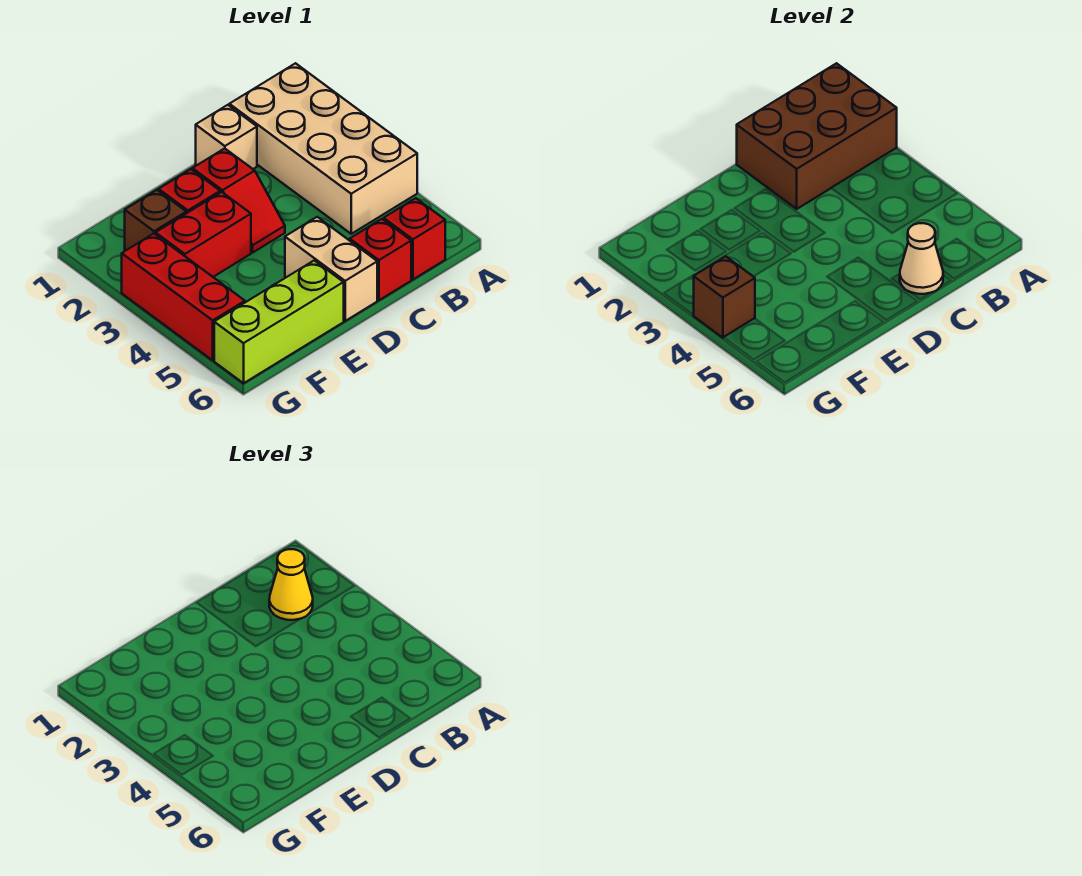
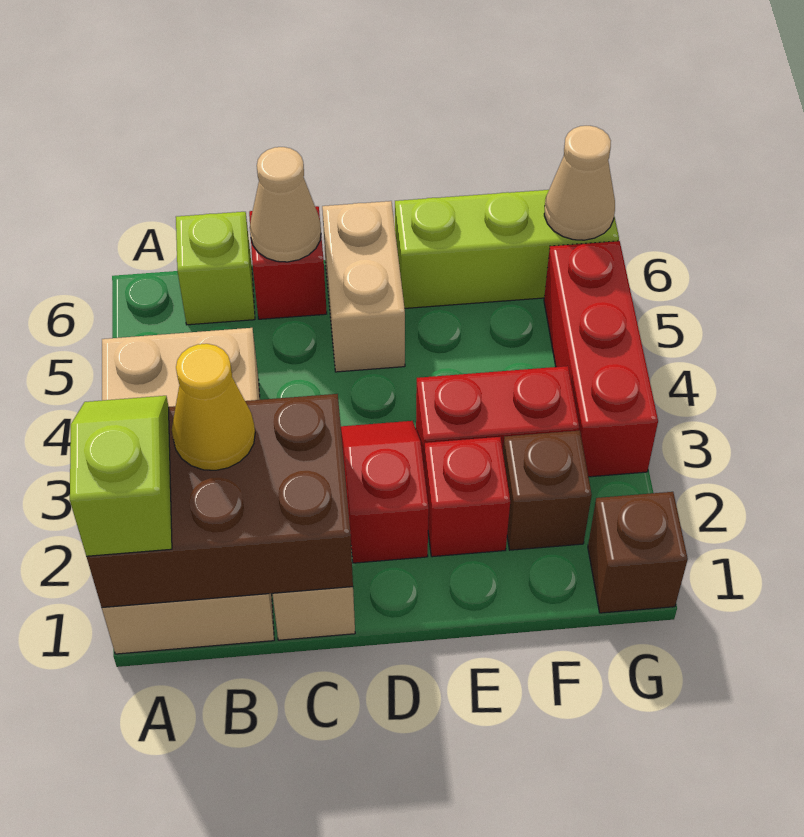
none -> lime slope A1:A2 level 3 top 1
red brick B6 level 1 -> lime brick B6 level 1
brown brick G4 level 2 -> brown brick G1 level 1
none -> tan cone G6 level 2

